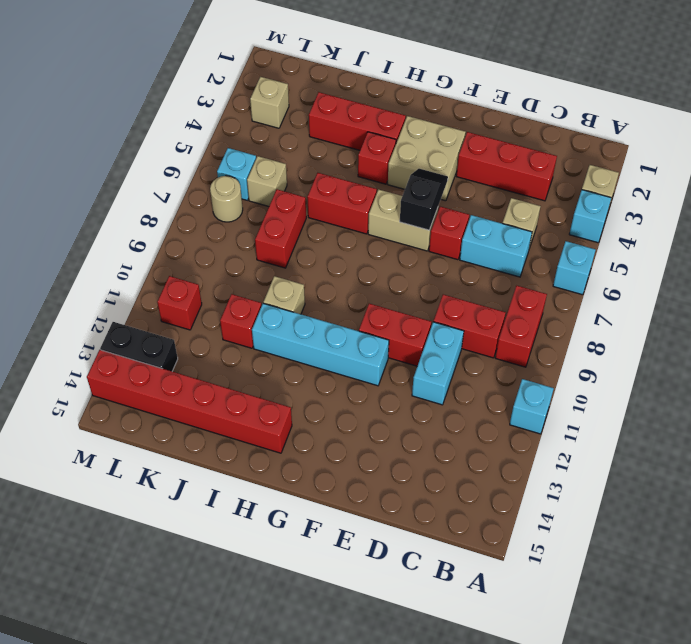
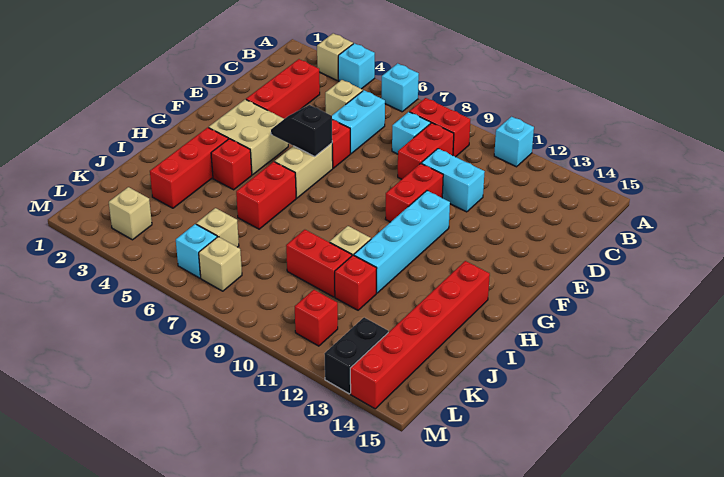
none -> cyan brick C8 level 1
red brick J7:J8 level 1 -> red brick J9:J10 level 1
tan round brick L7 level 1 -> tan brick L7 level 1

